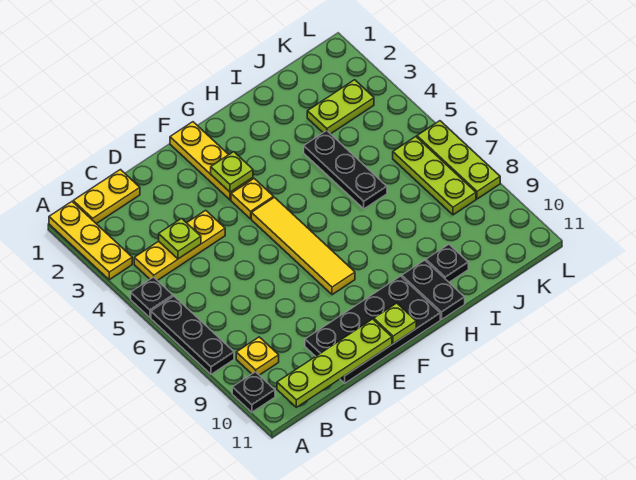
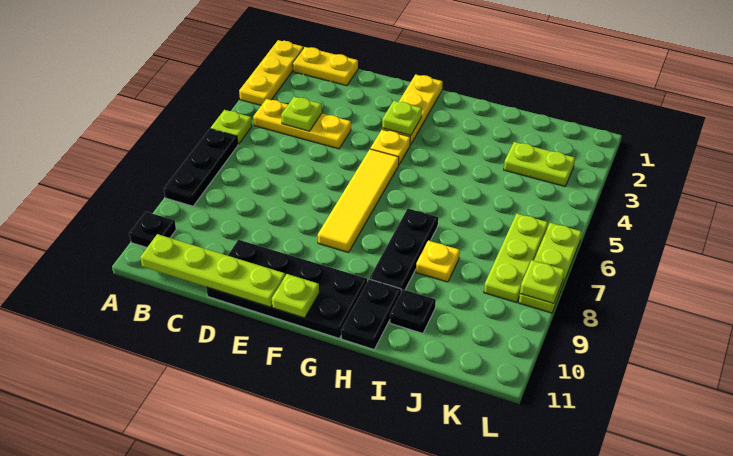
black plate A5 level 1 -> lime plate A5 level 1
yellow plate B9 level 1 -> yellow plate I8 level 1
black plate I4:I6 level 1 -> black plate H7:H9 level 1
none -> lime plate L8 level 2

